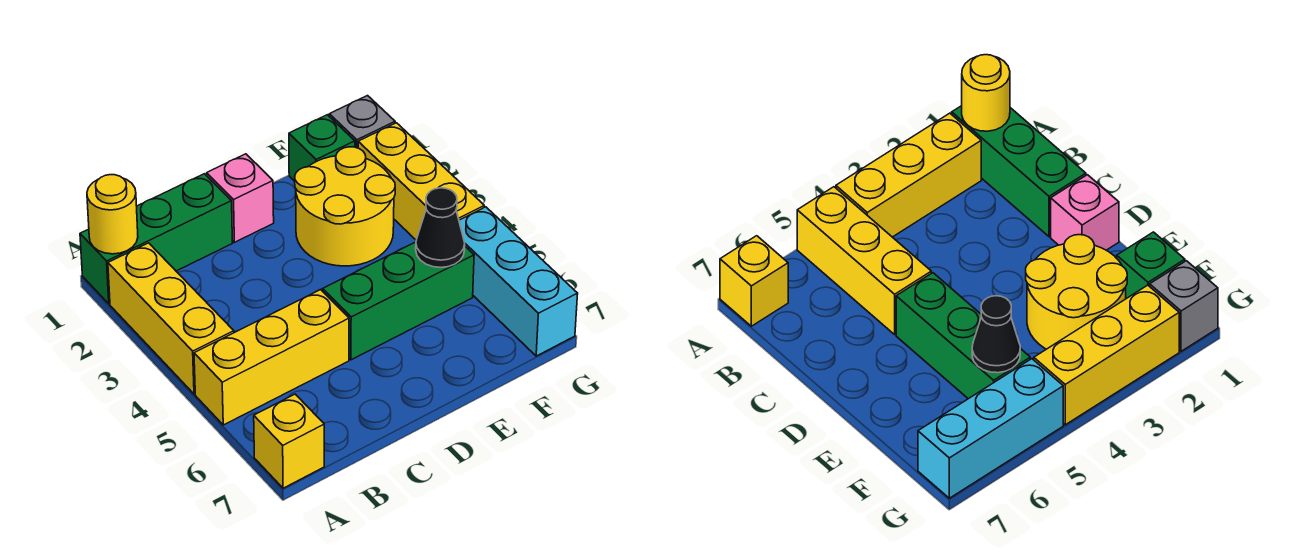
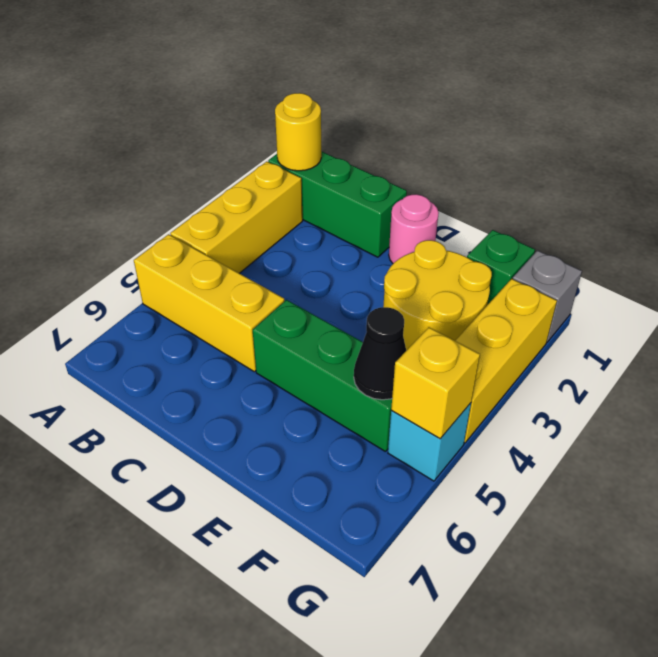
yellow brick A7 level 1 -> yellow brick G5 level 2
pink brick D1 level 1 -> pink round brick D1 level 1
cyan brick G5:G7 level 1 -> cyan brick G5 level 1

